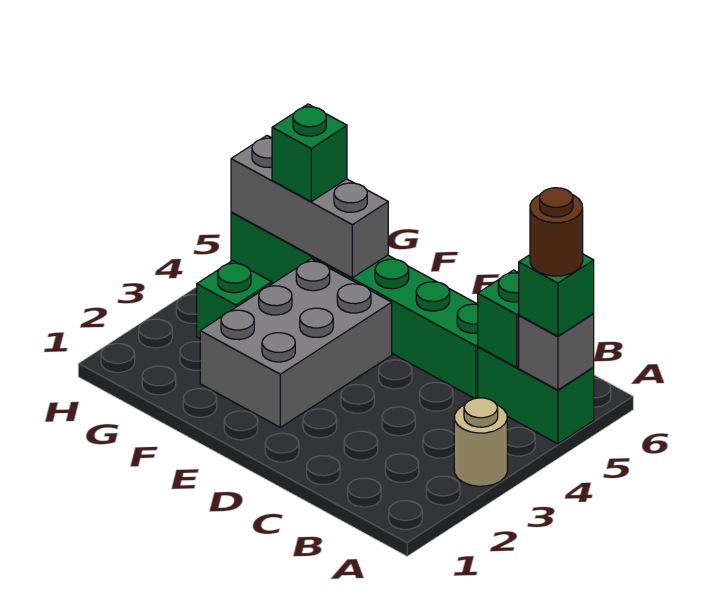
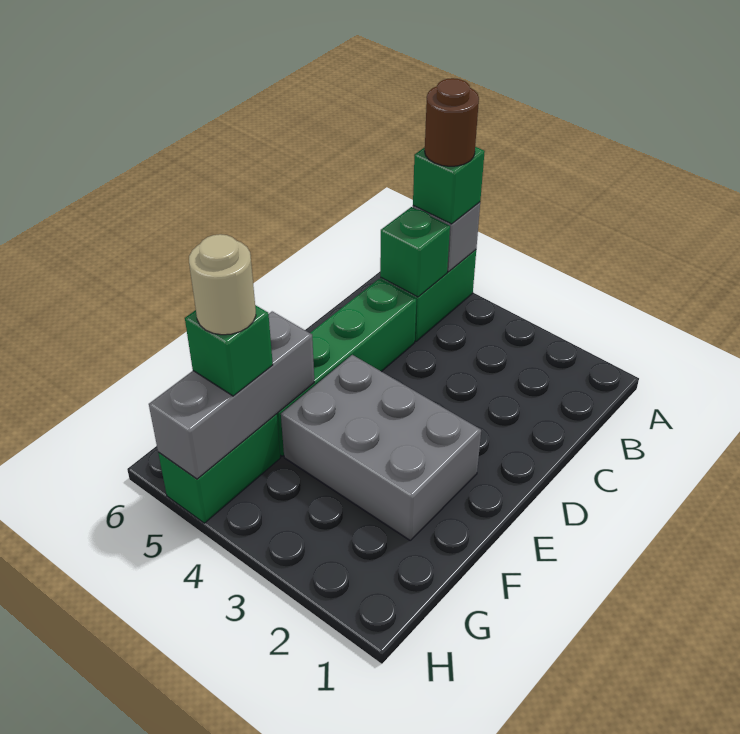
tan round brick A3 level 1 -> tan round brick G5 level 4
green brick G3 level 1 -> none

